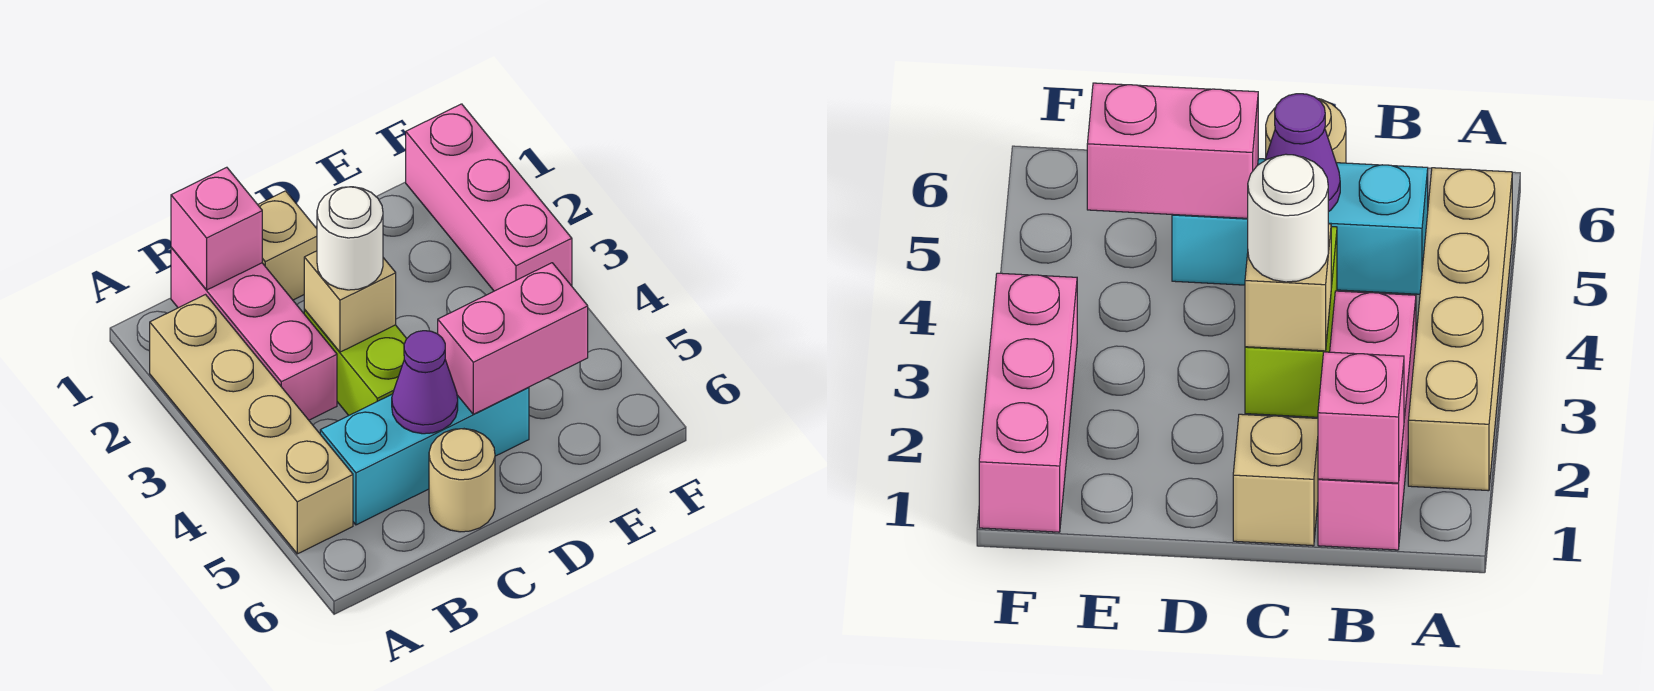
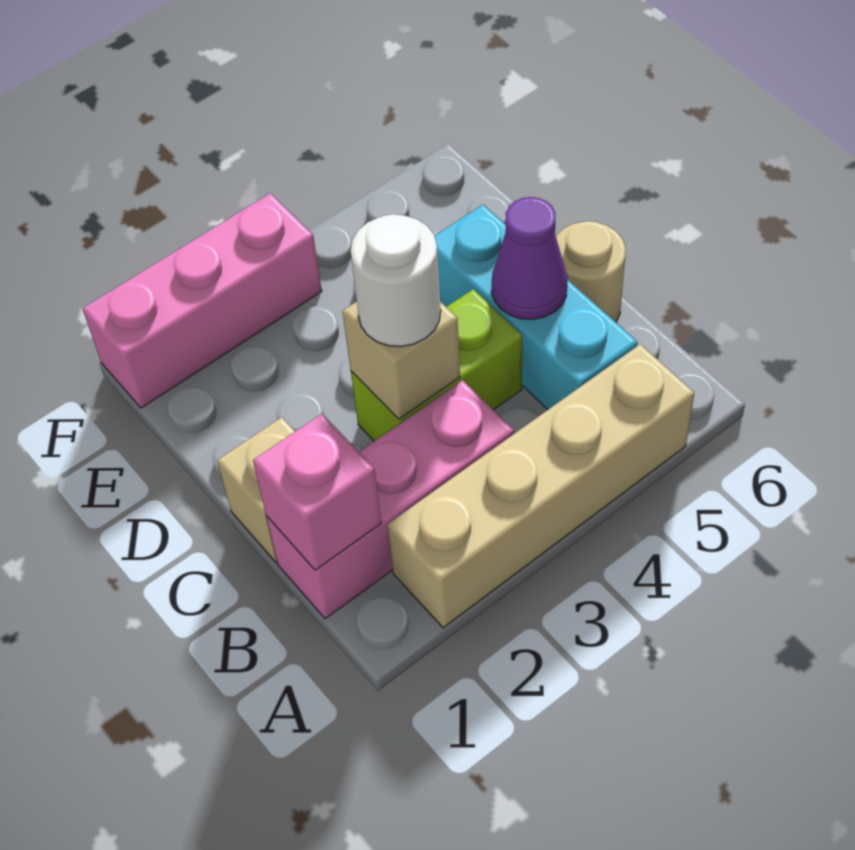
pink brick D5:E5 level 2 -> none

